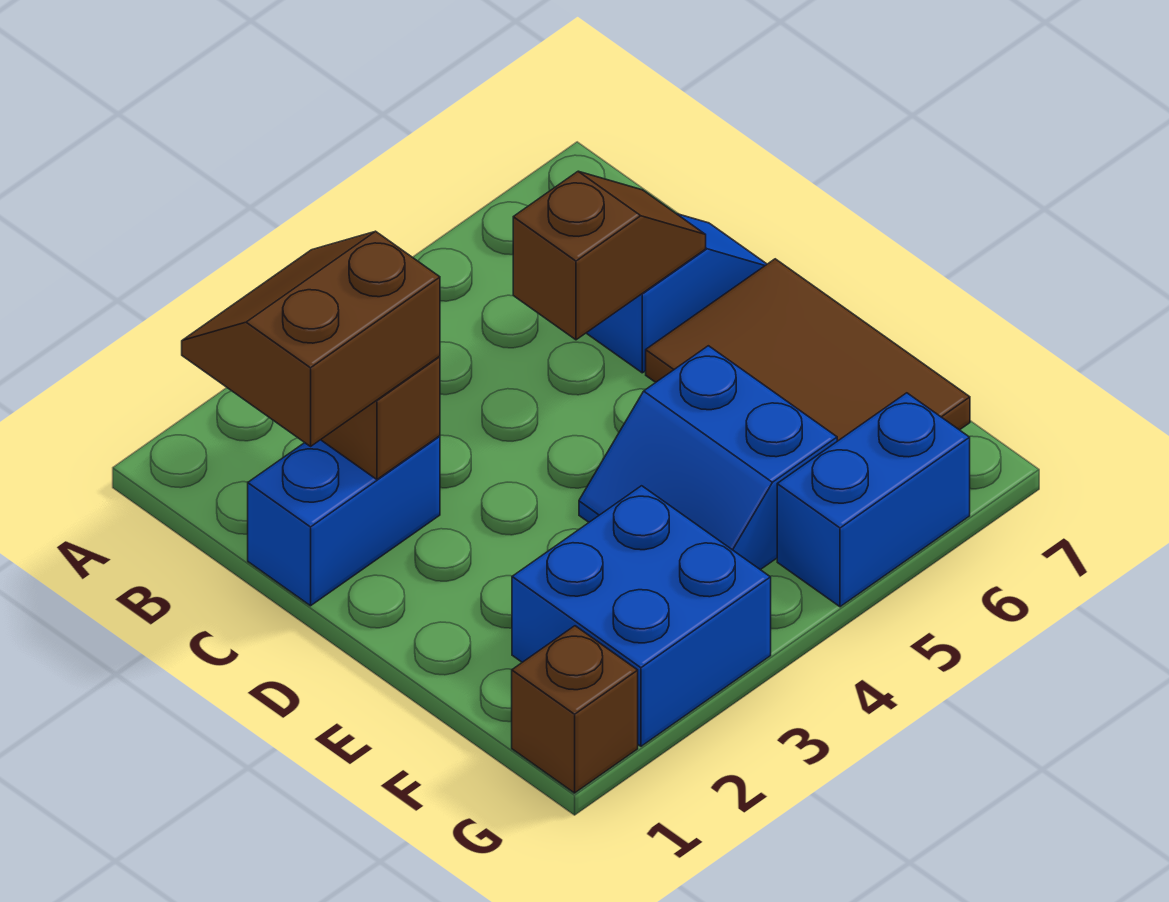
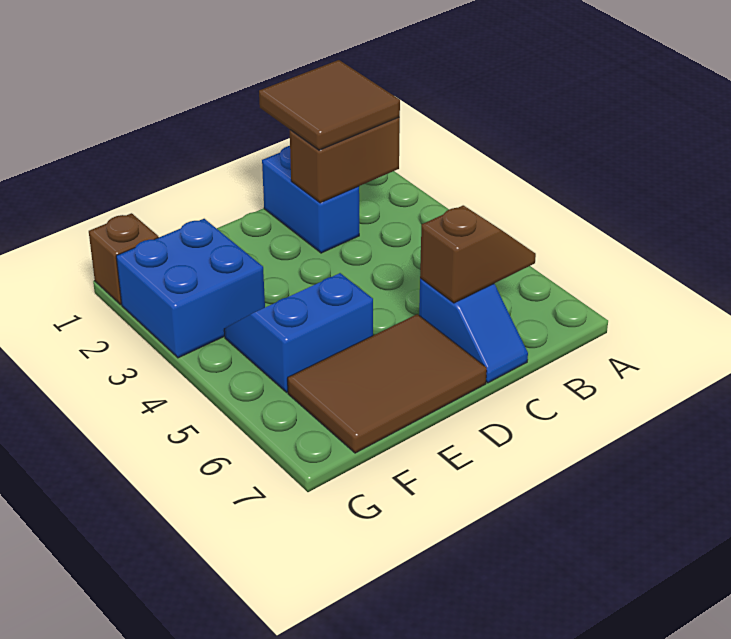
brown slope B1:C2 level 3 top C -> brown tile B1:C2 level 3
brown slope C5:C6 level 2 top 5 -> brown slope B6:C6 level 2 top C
blue brick G5:G6 level 1 -> none

